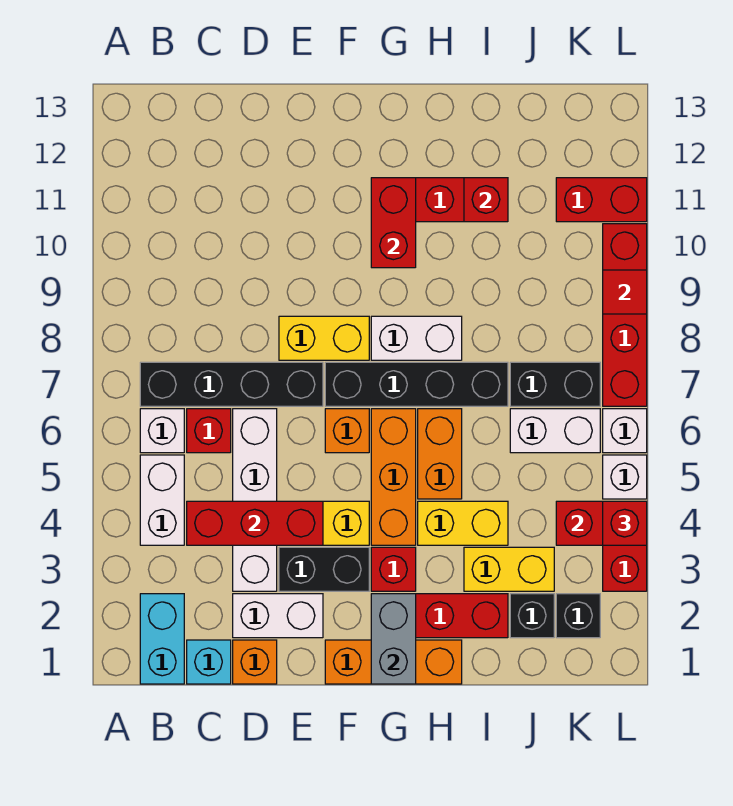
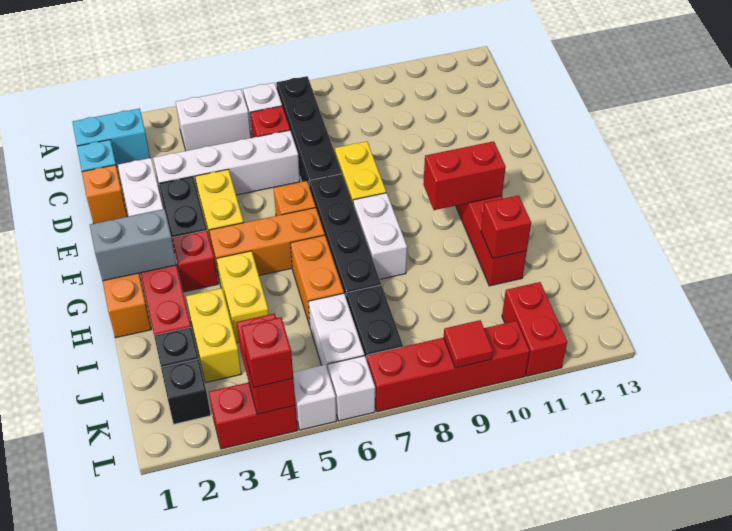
red brick C4:E4 level 2 -> none
orange brick H5:H6 level 1 -> orange brick H6:I6 level 1

